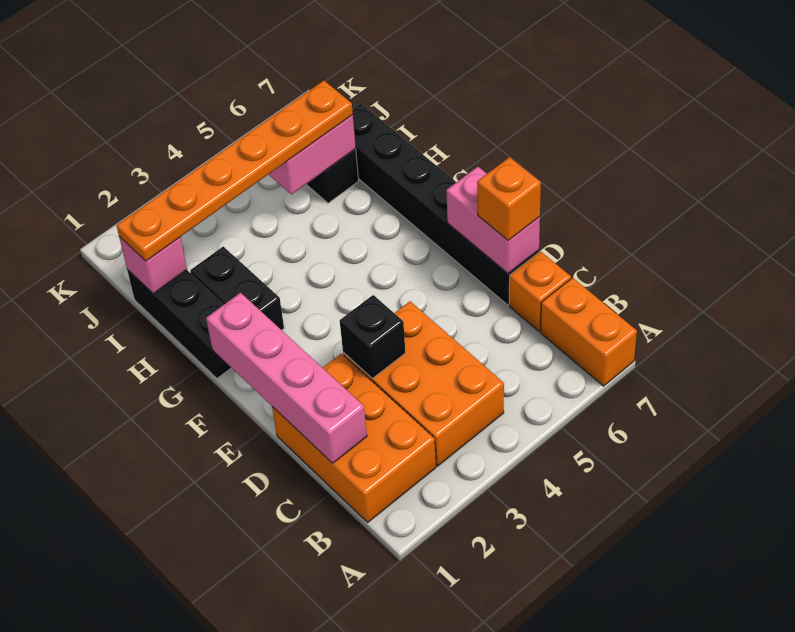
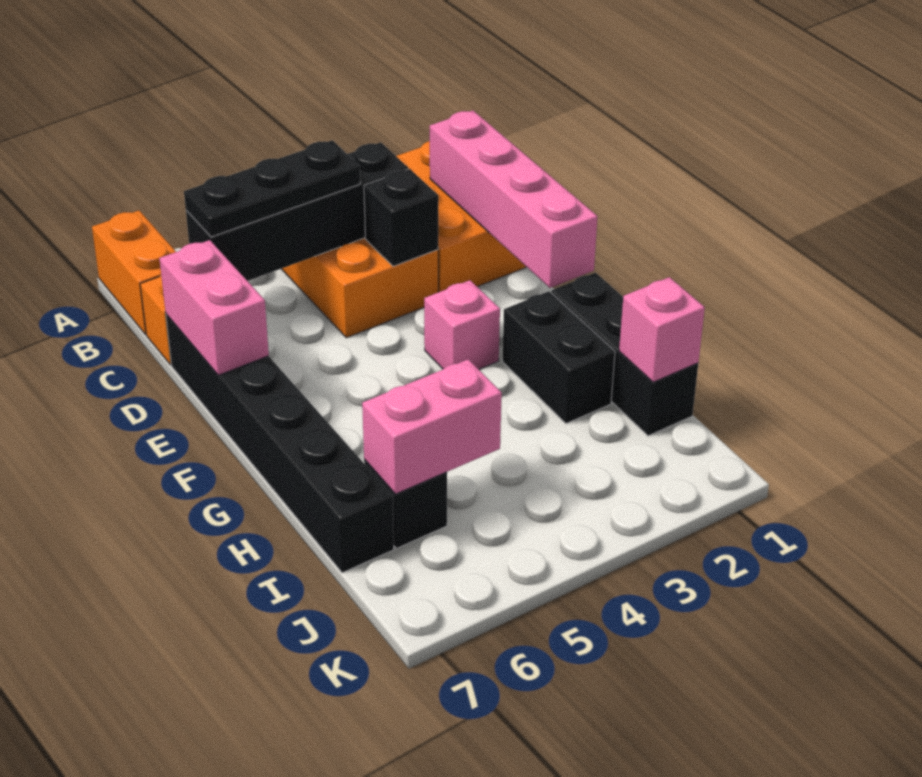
none -> black brick C3:C6 level 2
none -> black plate C4:C6 level 3
orange brick D7 level 3 -> none
none -> pink brick F3 level 1
orange plate I1:I6 level 3 -> none

